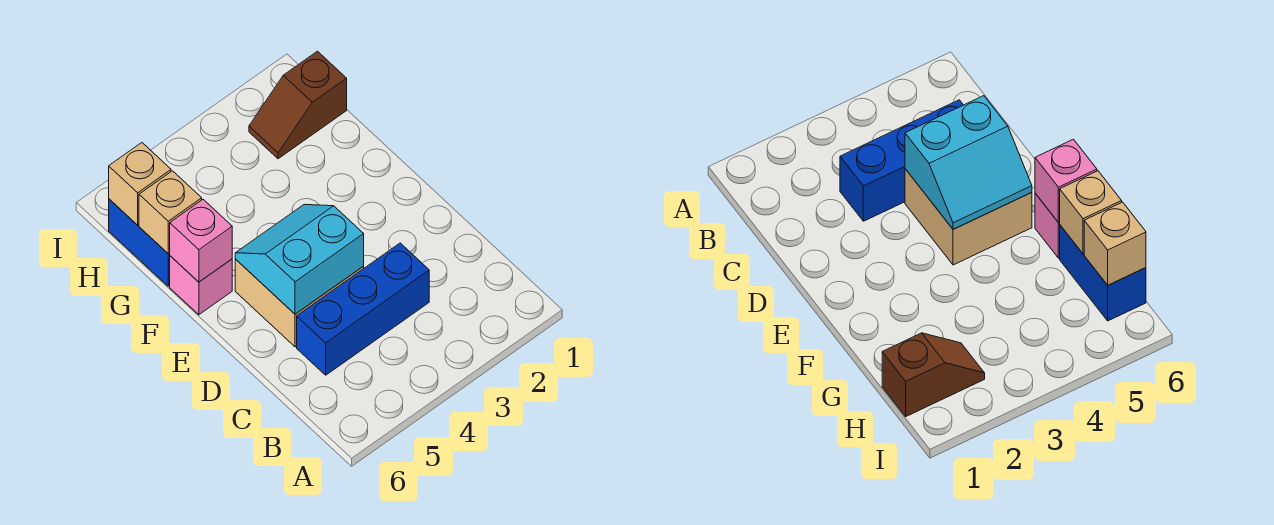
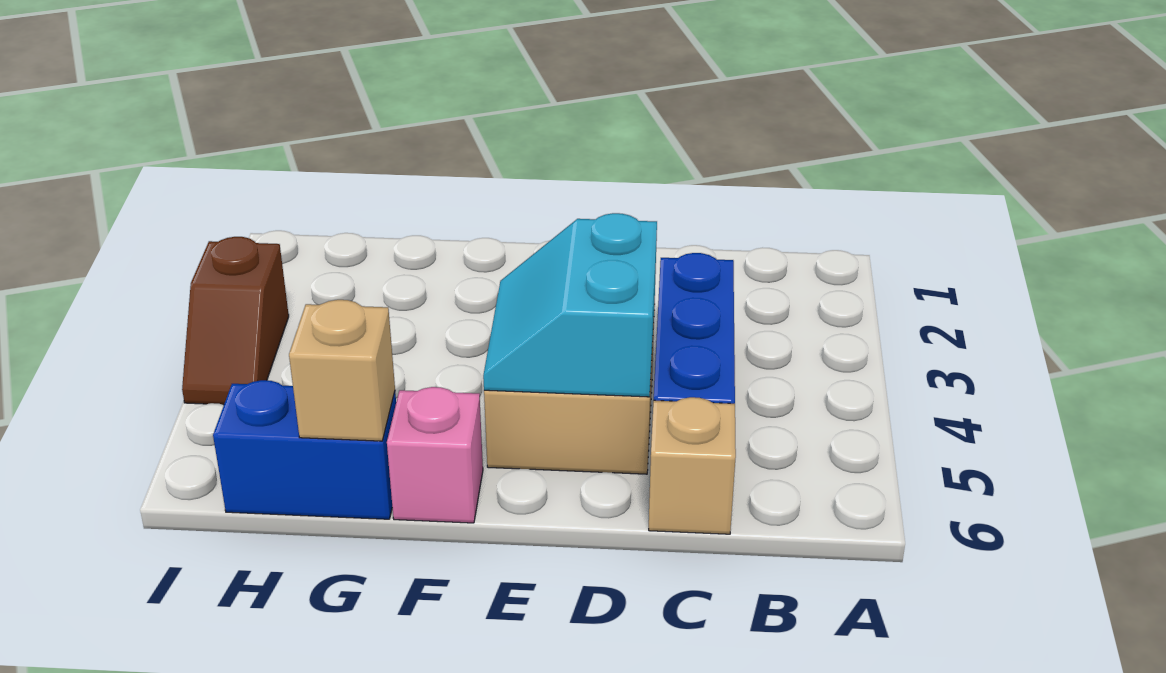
pink brick F6 level 2 -> none
brown slope H1:H2 level 1 top 1 -> brown slope I3:I4 level 1 top 3
tan brick H6 level 2 -> tan brick C6 level 1

